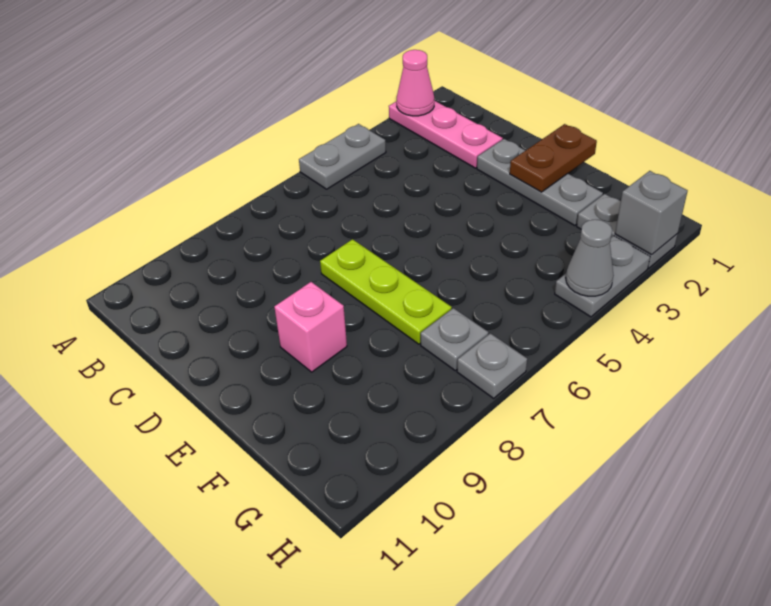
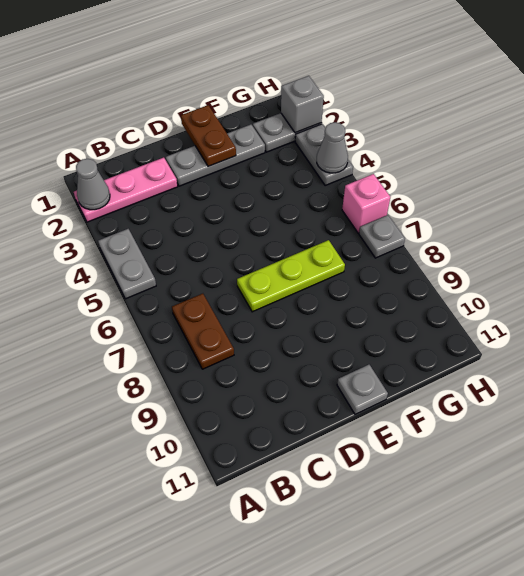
pink cone A2 level 2 -> grey cone A2 level 2
none -> brown plate B7:B8 level 1
pink brick E9 level 1 -> pink brick H6 level 1
grey plate G7 level 1 -> grey plate E11 level 1

